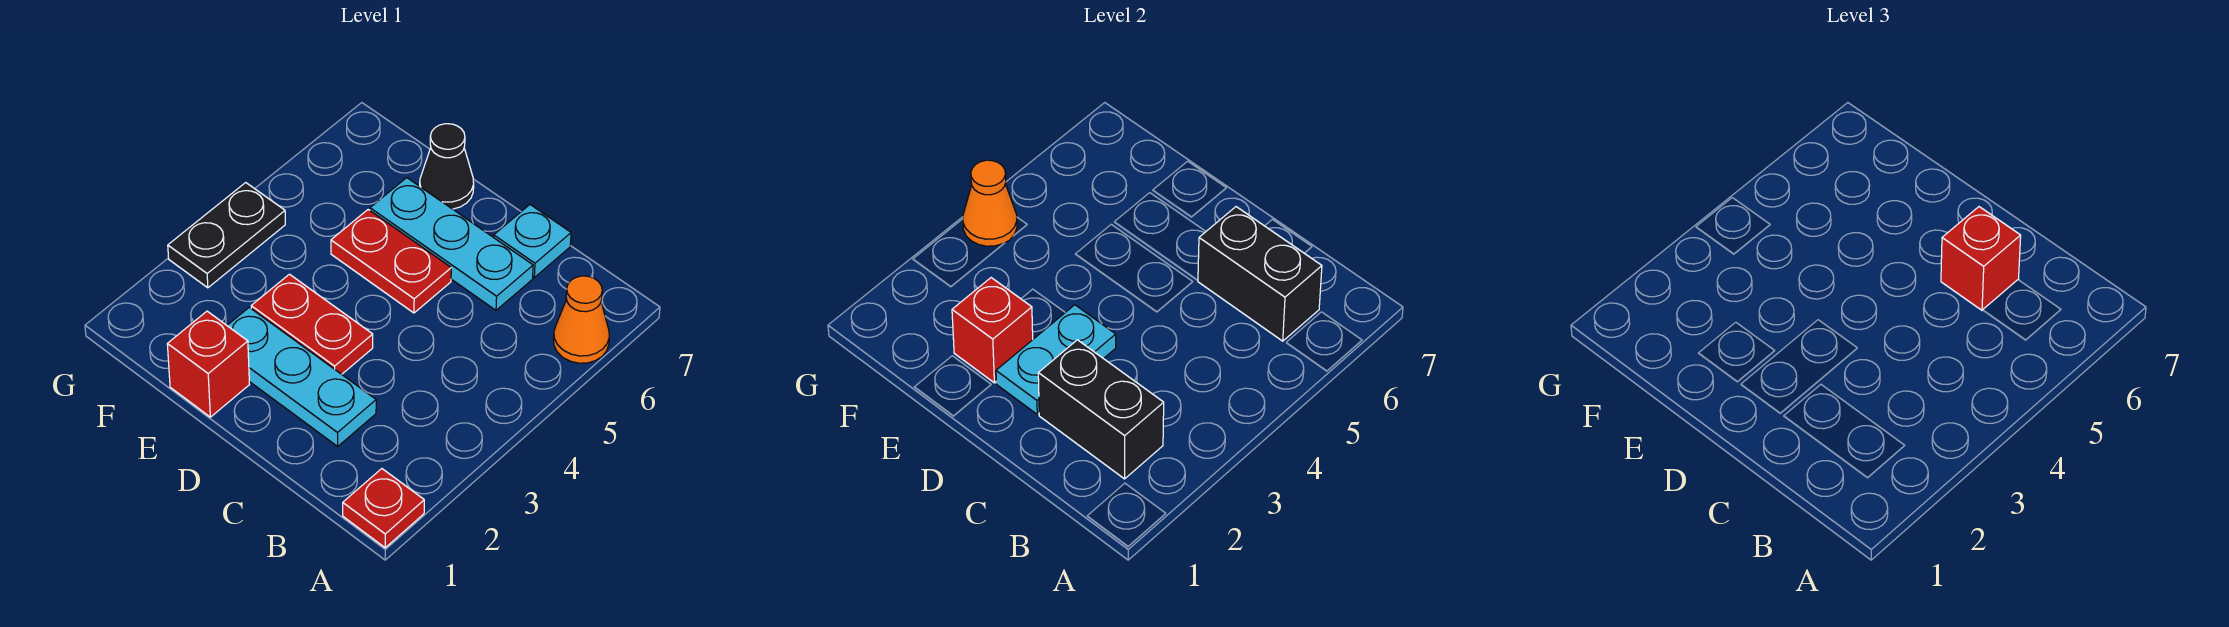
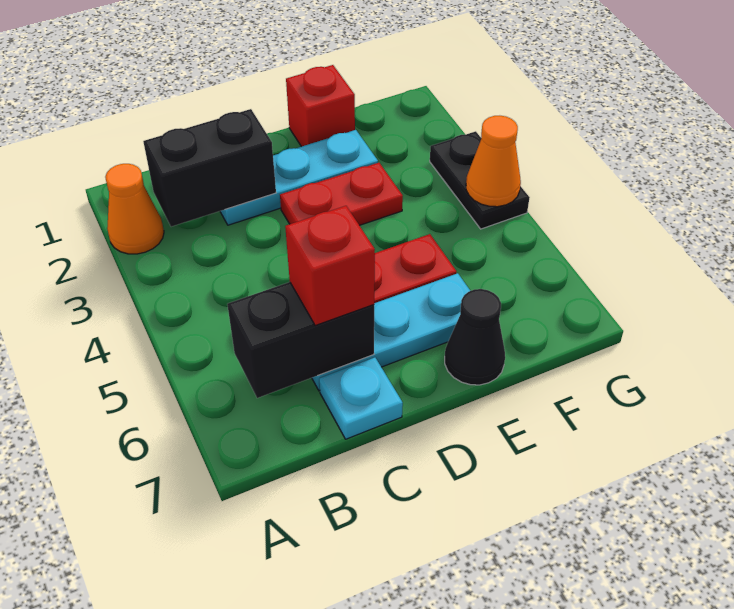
red plate A1 level 1 -> none
orange cone A6 level 1 -> orange cone A2 level 1
cyan plate D2:D3 level 2 -> none
red brick E2 level 2 -> none

